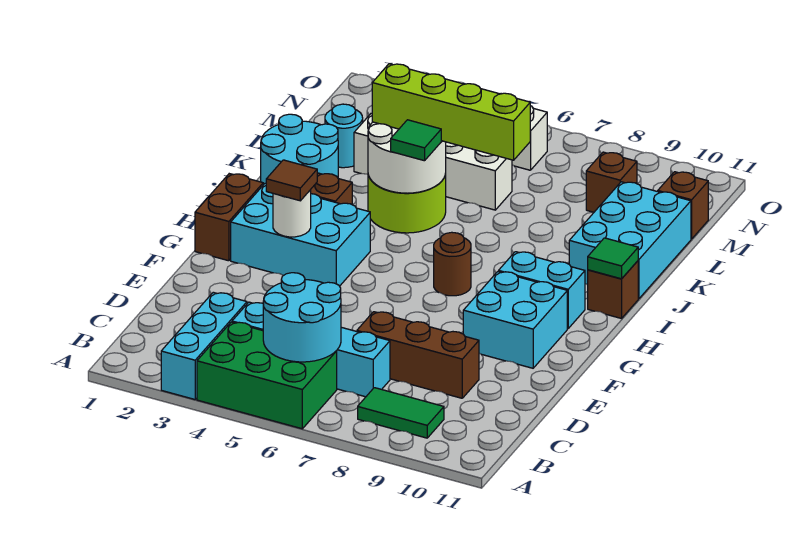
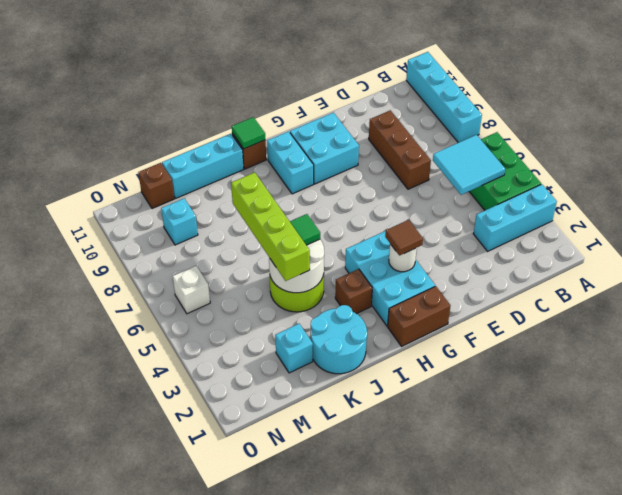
cyan round brick B5:C6 level 2 -> cyan tile B5:C6 level 2
green tile B8:B9 level 1 -> none
cyan brick C4:C7 level 1 -> cyan brick A8:A11 level 1
brown round brick H7 level 1 -> none
cyan brick J10:L11 level 1 -> cyan brick J11:L11 level 1
cyan round brick L2 level 1 -> cyan brick L2 level 1
white brick L3:L6 level 1 -> none
brown brick M9 level 1 -> cyan brick M9 level 1

